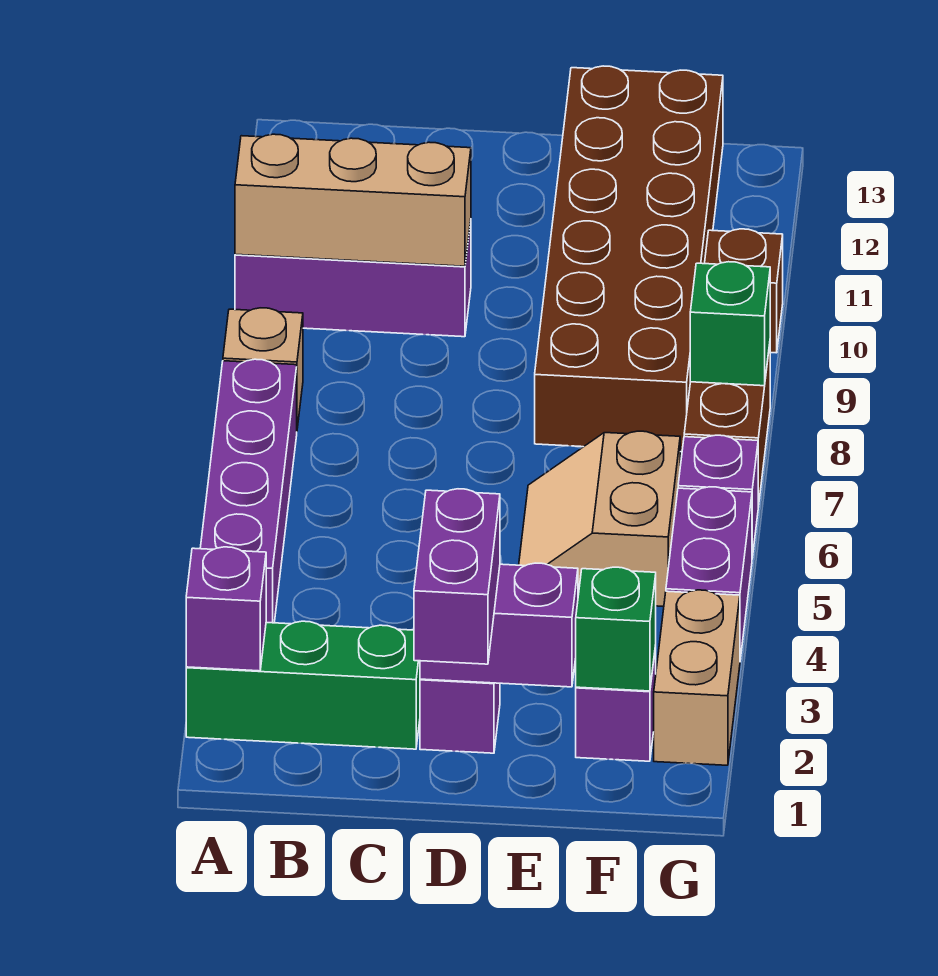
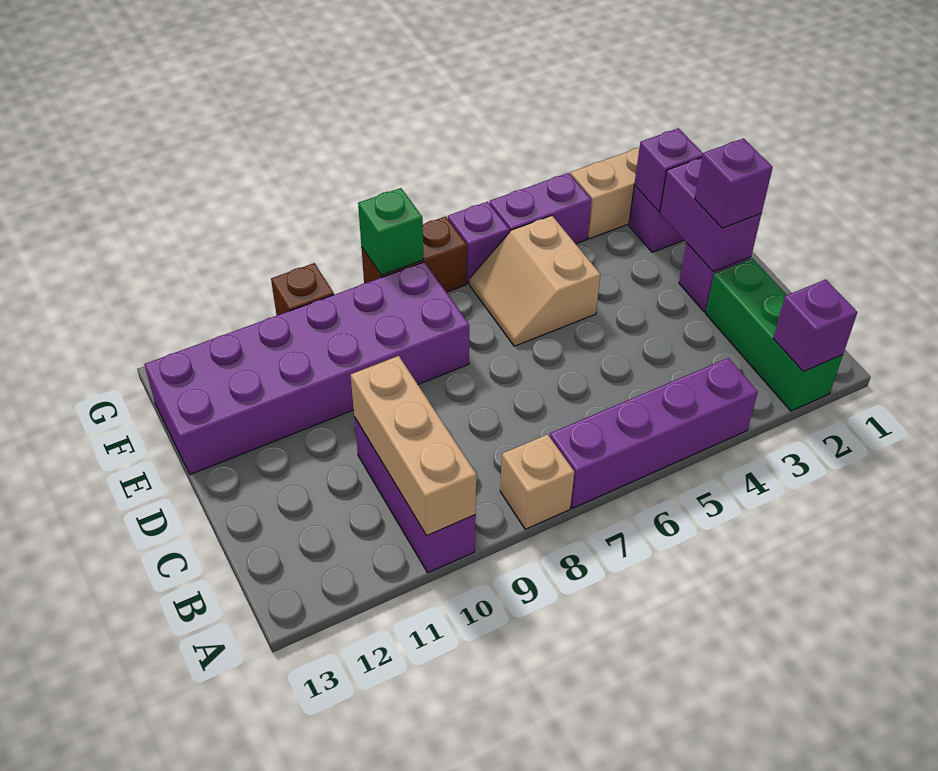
purple brick D1:D2 level 3 -> purple brick D2 level 3
tan slope E5:F6 level 1 top F -> tan slope E5:F6 level 1 top 5
brown brick E8:F13 level 1 -> purple brick E8:F13 level 1
green brick F2 level 2 -> purple brick F2 level 2

